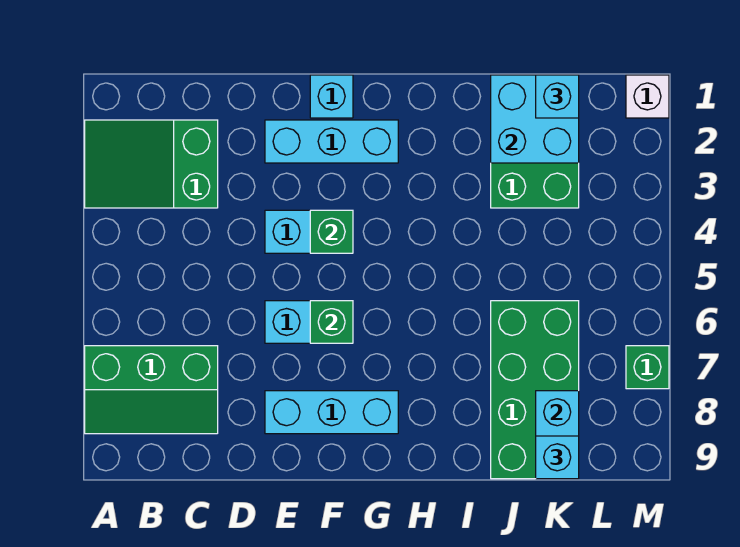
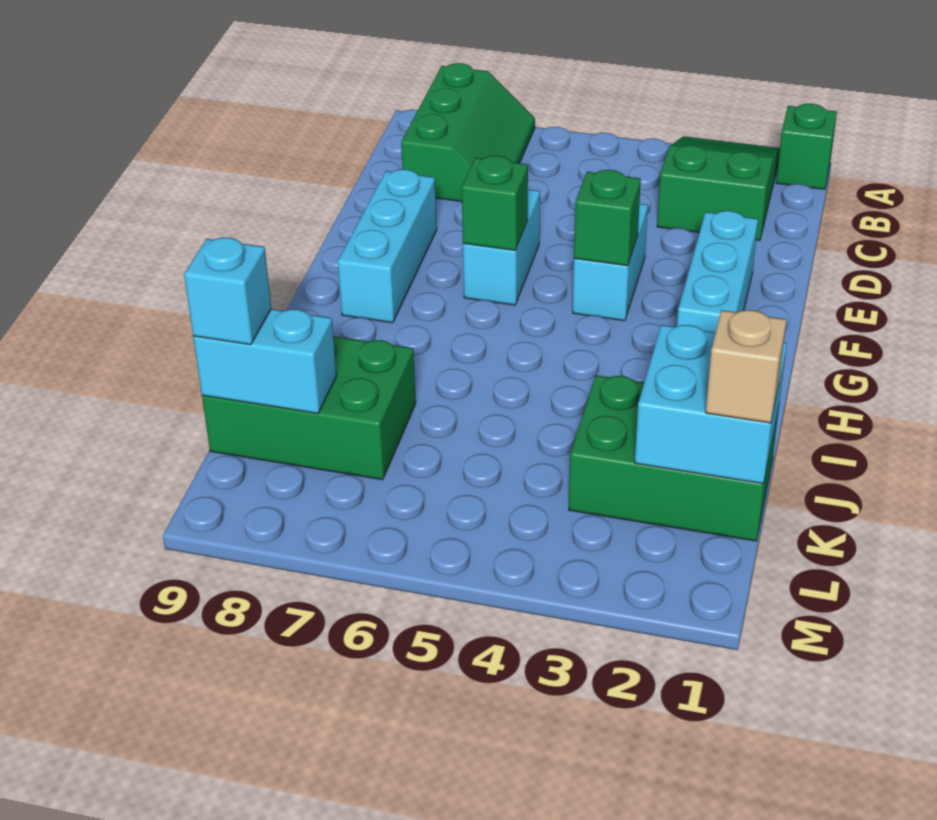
green slope A7:C8 level 1 top 7 -> green slope A7:C8 level 1 top 8
cyan brick F1 level 1 -> none
green brick J6:K9 level 1 -> green brick J7:K9 level 1
cyan brick K1 level 3 -> tan brick K1 level 3
white brick M1 level 1 -> none
green brick M7 level 1 -> green brick A1 level 1

